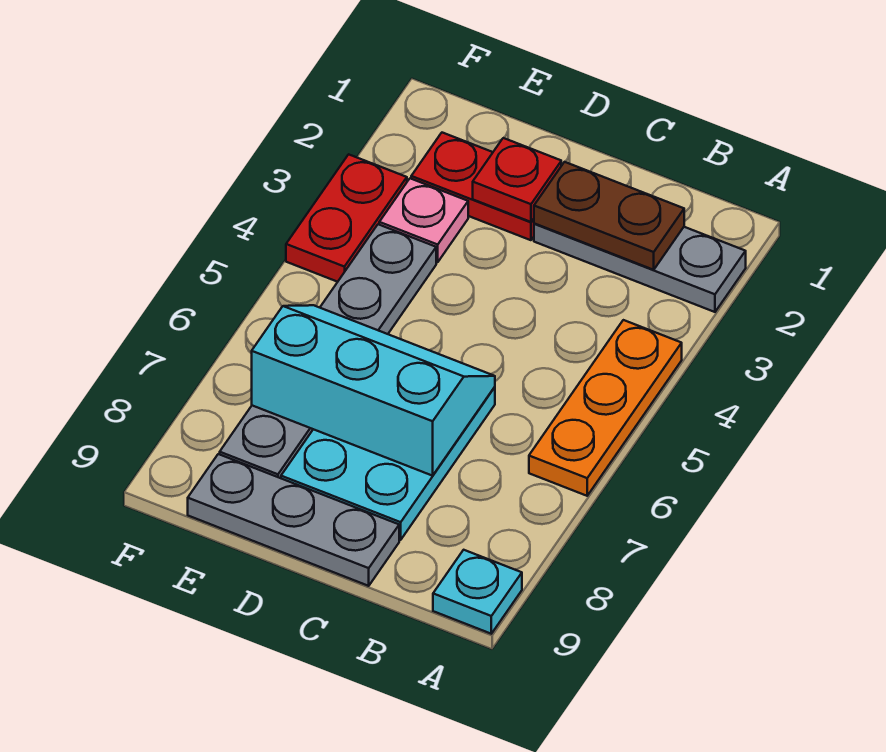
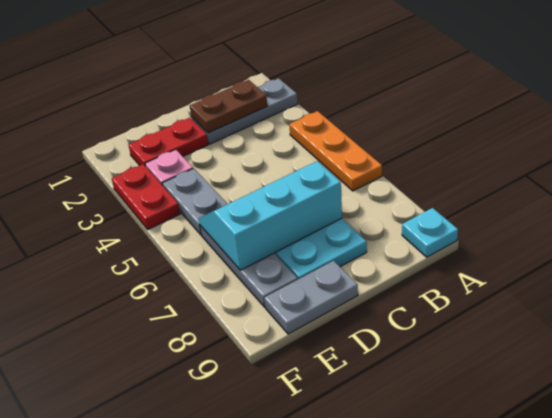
grey plate C9:E9 level 1 -> grey plate D9:E9 level 1
red plate D2 level 2 -> none

